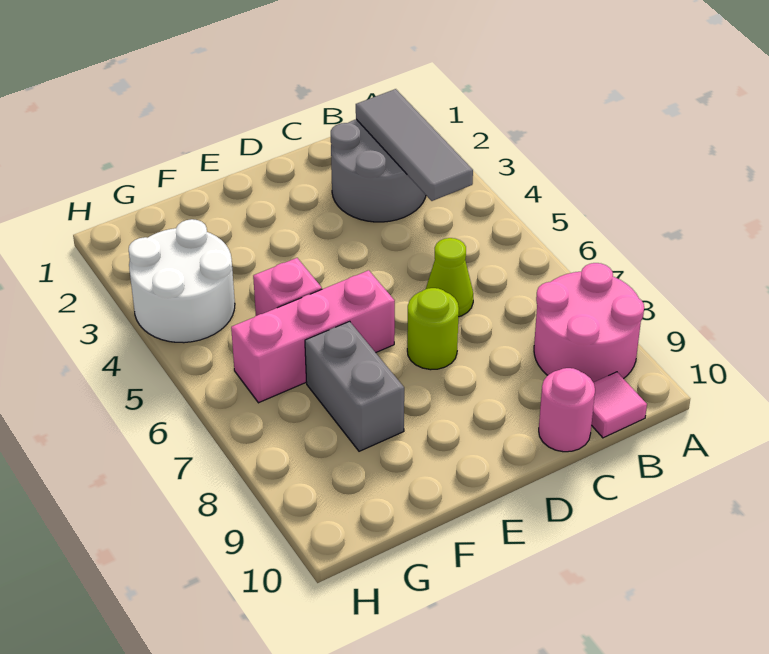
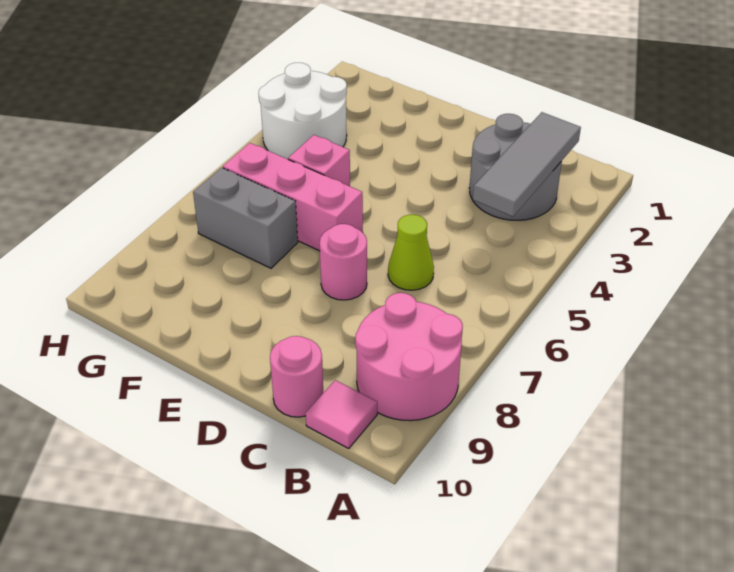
lime round brick D7 level 1 -> pink round brick D7 level 1
grey brick F7:F8 level 1 -> grey brick F7:G7 level 1

